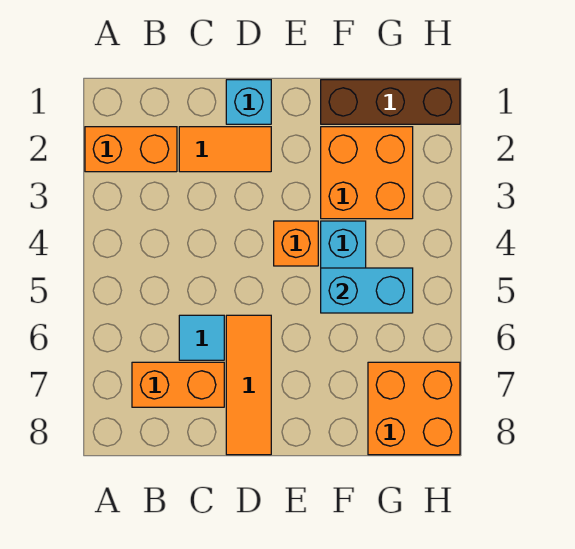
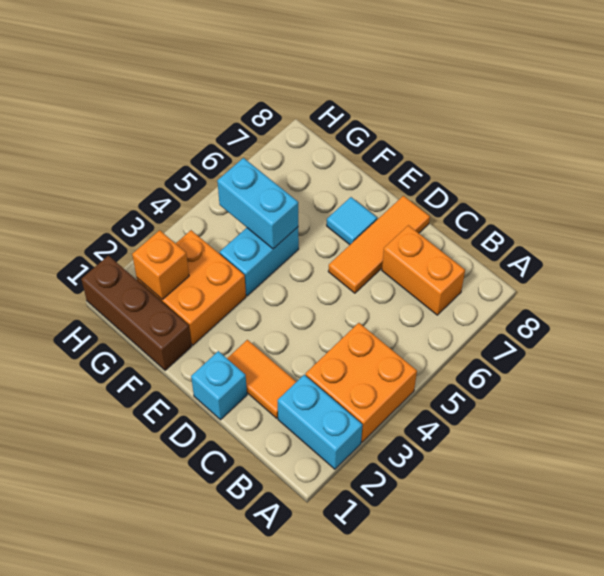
orange brick A2:B2 level 1 -> cyan brick A2:B2 level 1
cyan tile C6 level 1 -> cyan tile E7 level 1
orange brick E4 level 1 -> orange brick G2 level 2
orange brick G7:H8 level 1 -> orange brick A3:B4 level 1

